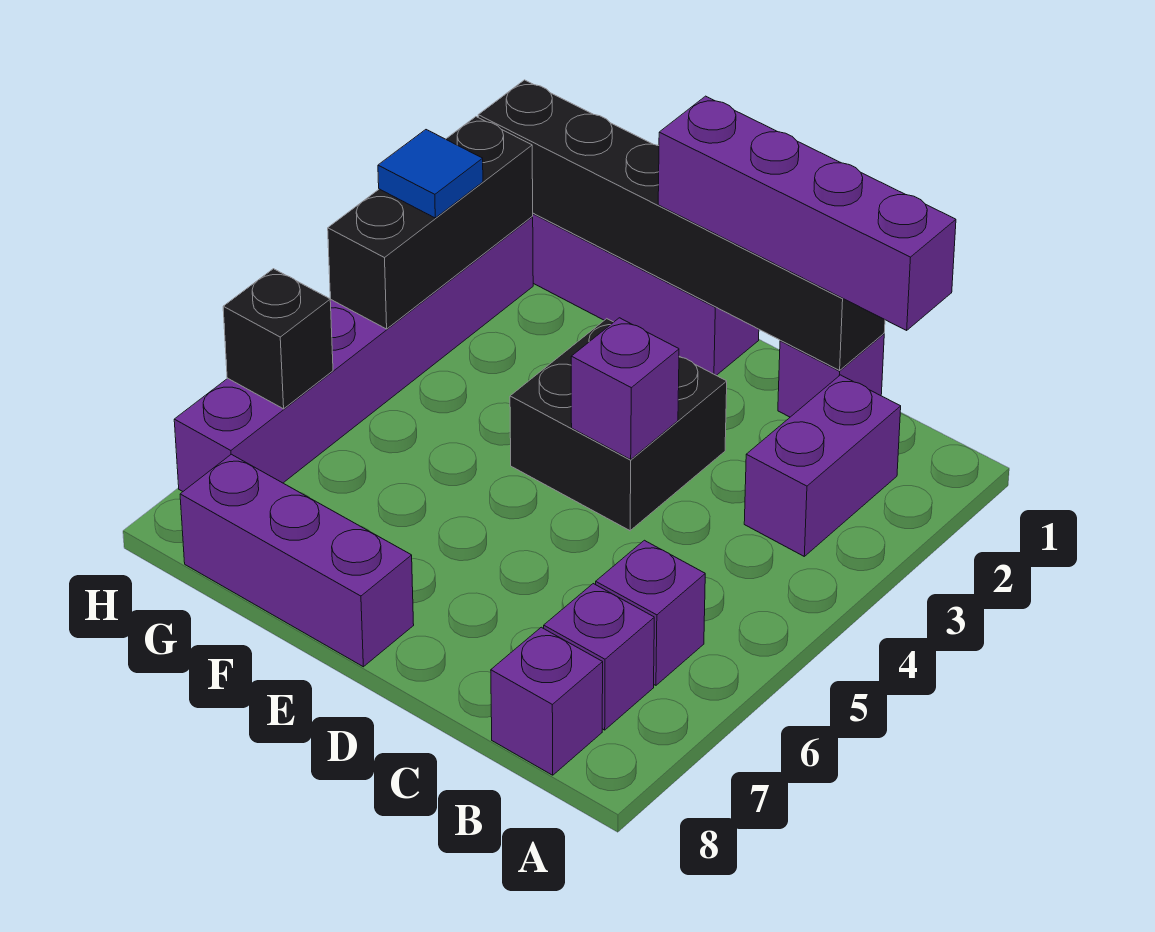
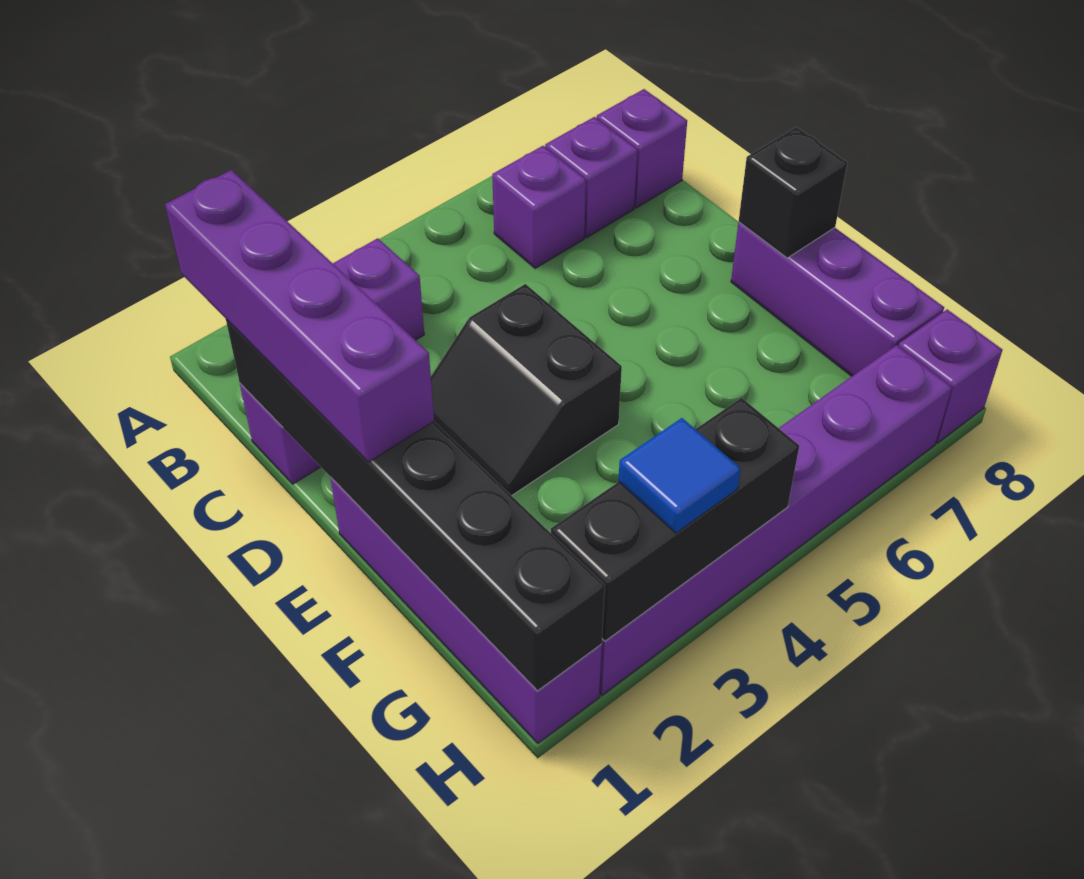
black brick D3:E4 level 1 -> black slope D3:E4 level 1 top 4
purple brick D4 level 2 -> purple brick H8 level 1
black brick H6 level 2 -> black brick E8 level 2

